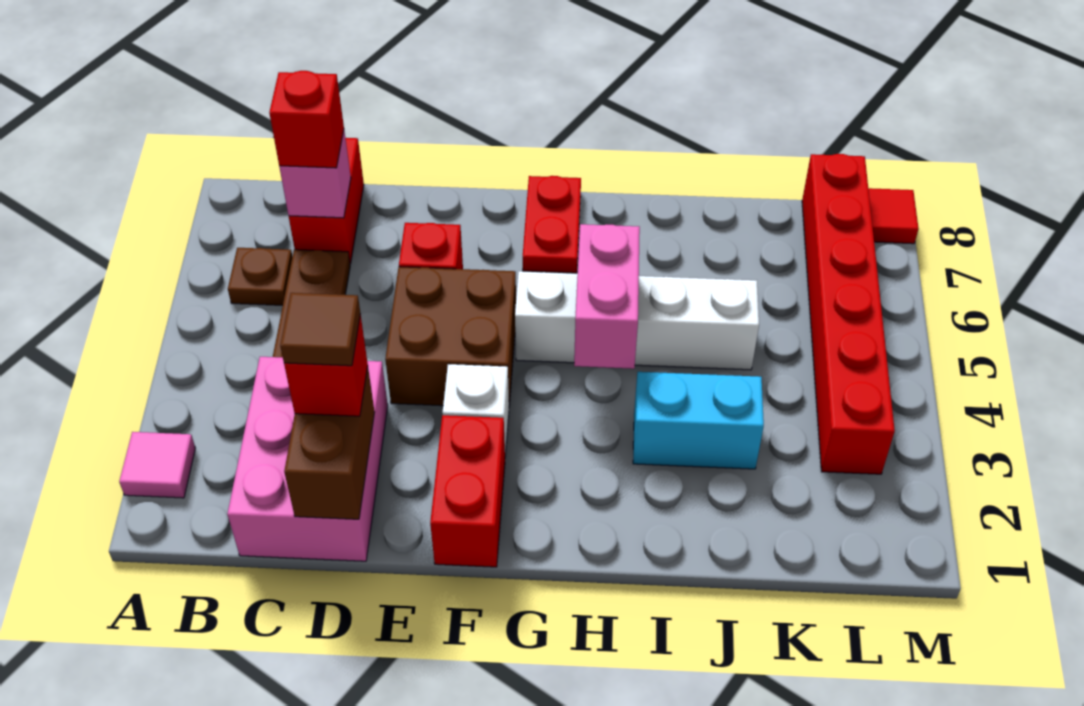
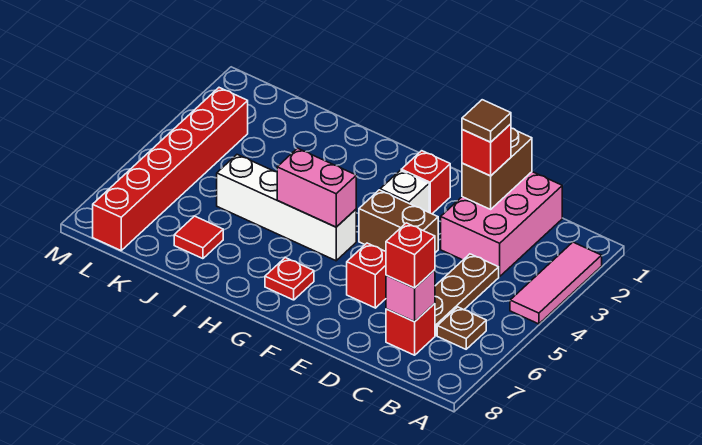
pink tile A2 level 1 -> pink tile A2:A4 level 1
red brick C7:C8 level 1 -> red brick C7 level 1
brown brick E4:F5 level 1 -> brown brick E4:F4 level 1
red brick F1:F2 level 1 -> red brick F2 level 1
red plate G7:G8 level 1 -> red plate G7 level 1
pink brick H4:H5 level 2 -> pink brick G5:H5 level 2
cyan brick I3:J3 level 1 -> none
red tile M8 level 1 -> red tile J7 level 1

